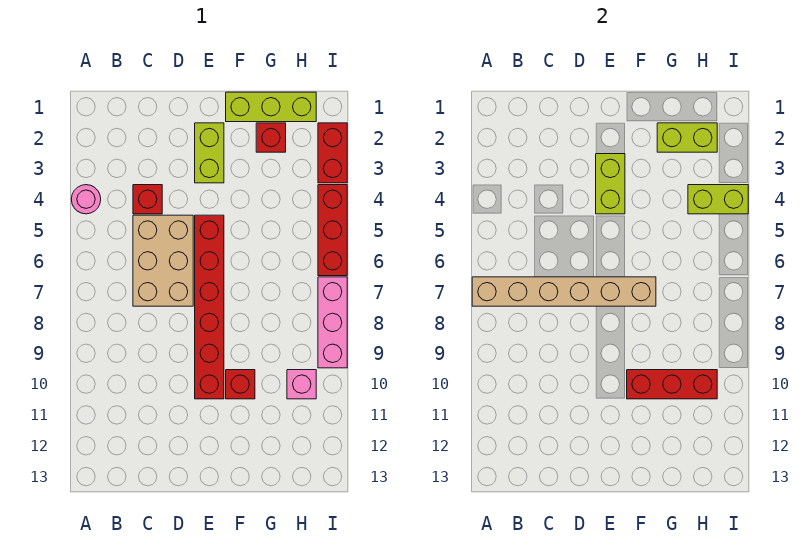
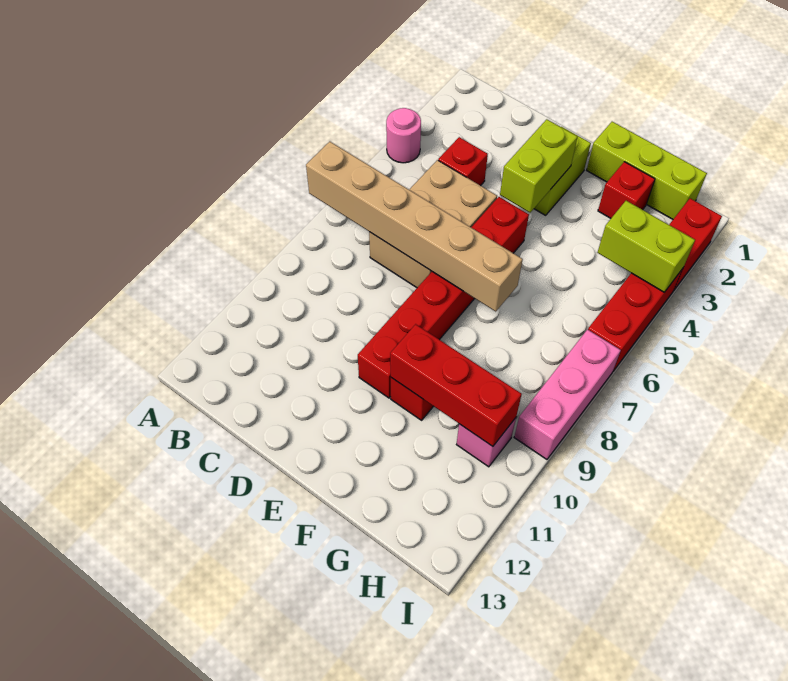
lime brick G2:H2 level 2 -> none

